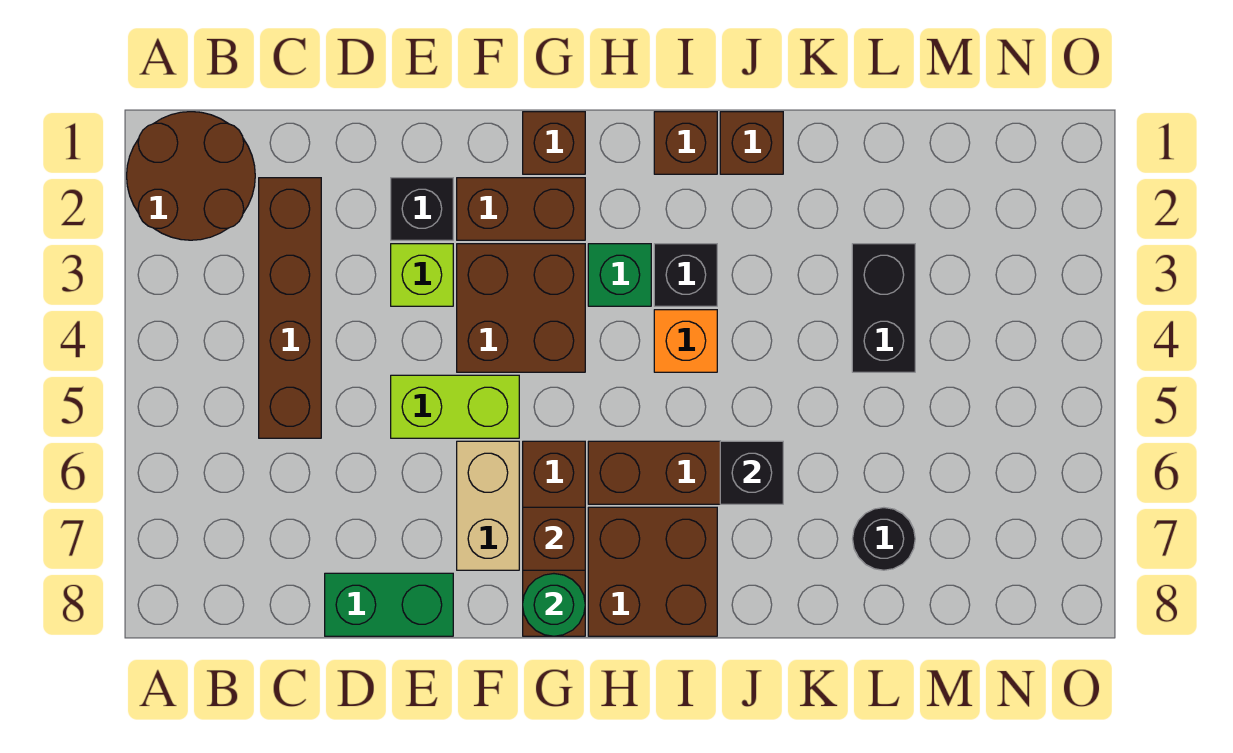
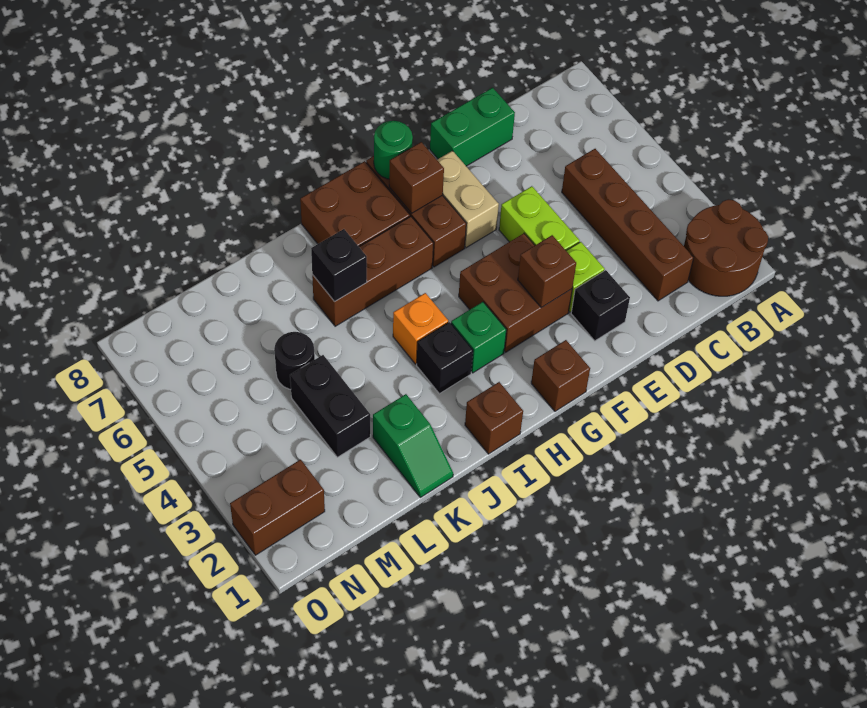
lime brick E5:F5 level 1 -> lime brick E4:E5 level 1
brown brick F2:G2 level 1 -> brown brick N2:O2 level 1
brown brick J1 level 1 -> brown brick F3 level 2
none -> green slope K1:K2 level 1 top 2
black round brick L7 level 1 -> black round brick L5 level 1

